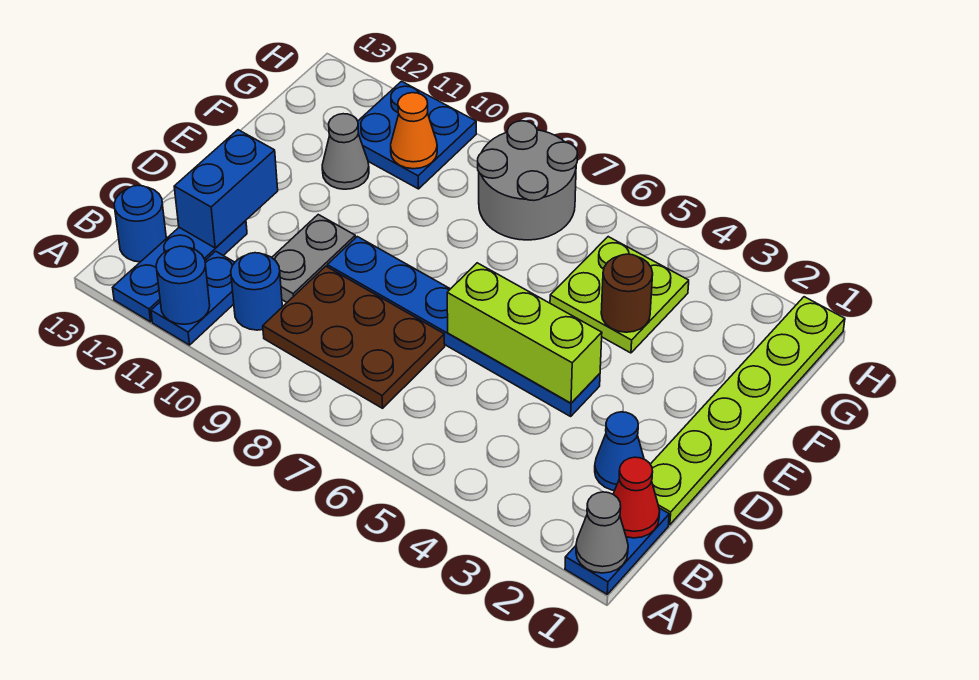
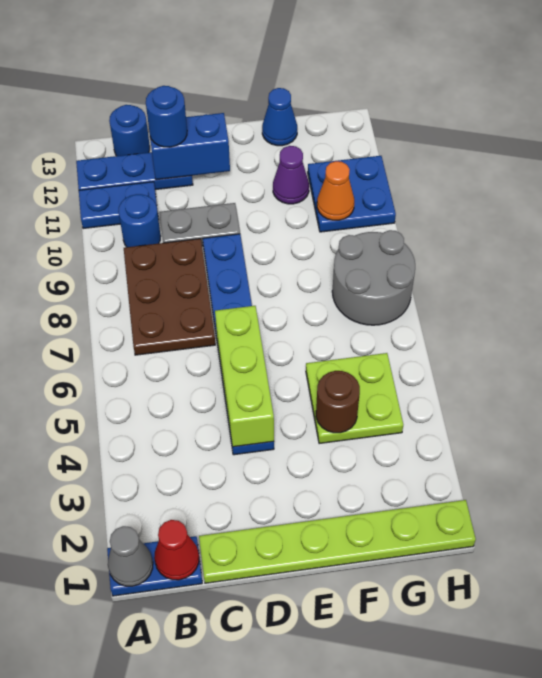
blue round brick A11 level 2 -> blue round brick C12 level 3
blue cone C2 level 1 -> blue cone F13 level 1
grey cone F11 level 1 -> purple cone F11 level 1

